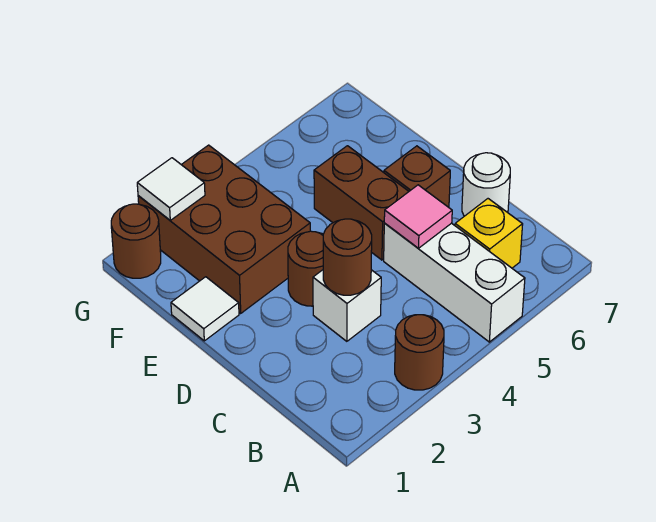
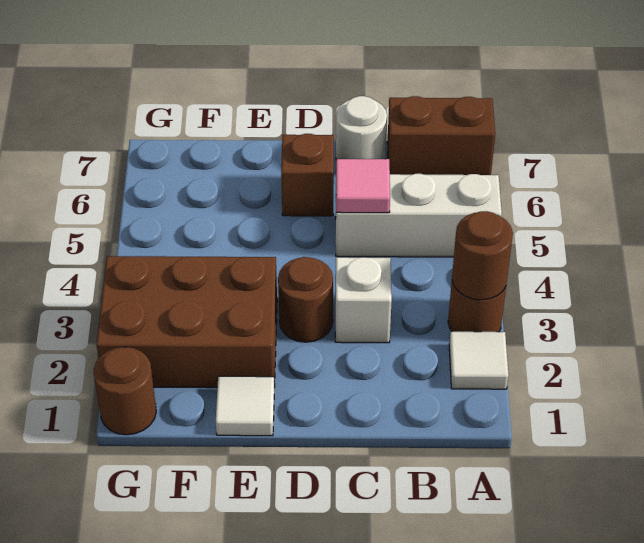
yellow brick B6 level 1 -> none
brown round brick C3 level 2 -> brown round brick A3 level 2
brown brick D5:E5 level 1 -> brown brick A7:B7 level 1
white tile G2 level 2 -> white tile A2 level 1

